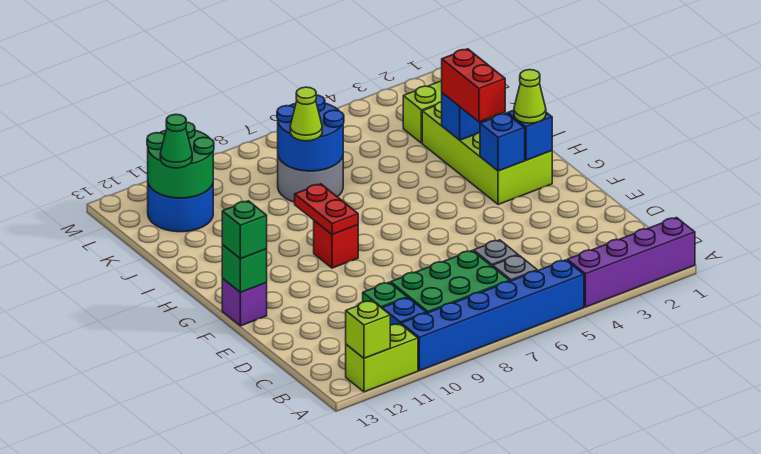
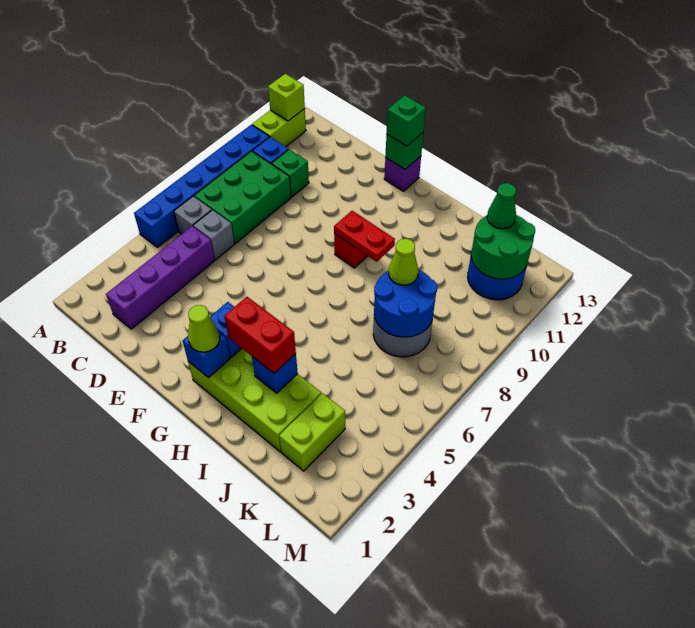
purple brick A1:A4 level 1 -> purple brick C2:C5 level 1

